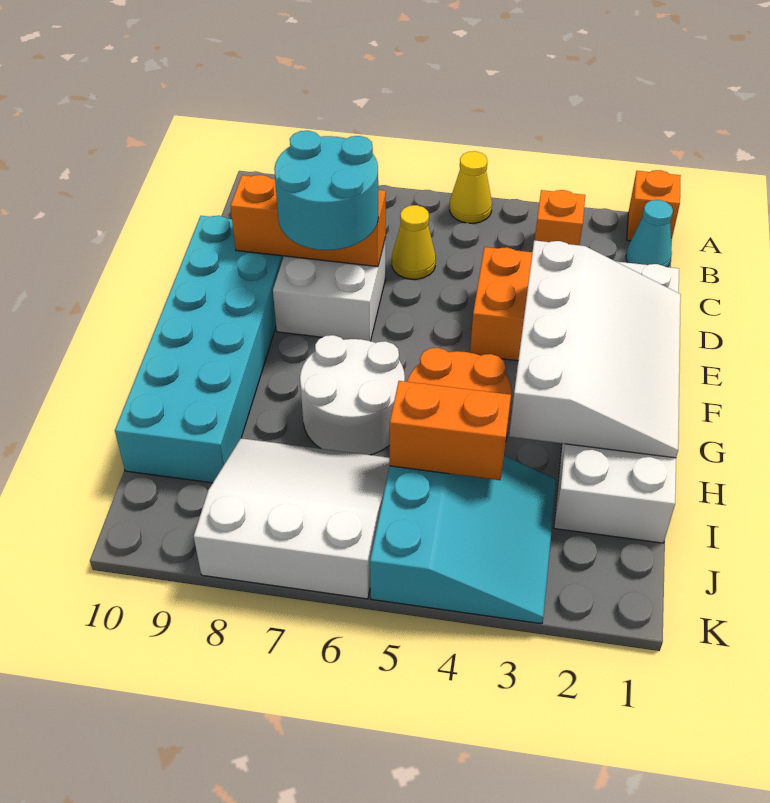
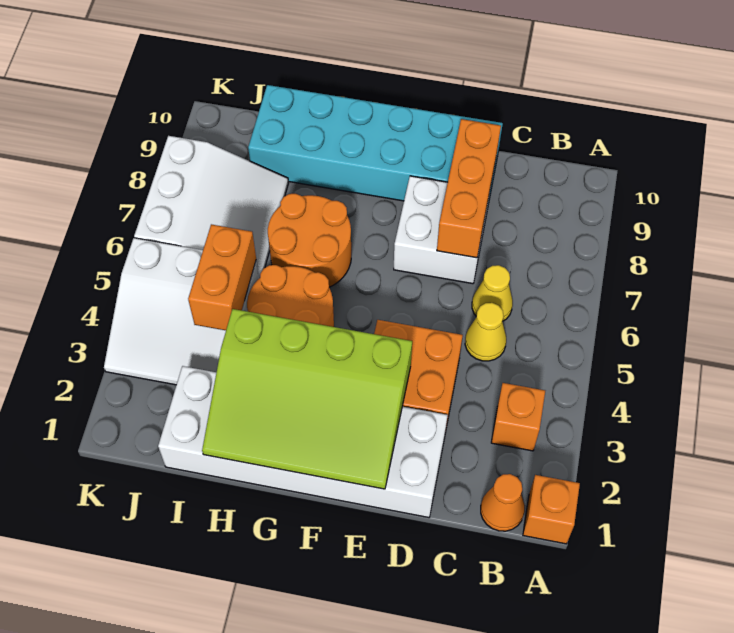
yellow cone A5 level 1 -> yellow cone C5 level 1
cyan cone B1 level 1 -> orange cone B1 level 1
cyan round brick D7:E8 level 3 -> none
white slope E1:H3 level 2 top 3 -> lime slope E1:H3 level 2 top 3
white round brick G6:H7 level 1 -> orange round brick G6:H7 level 1
cyan slope I3:K5 level 1 top 5 -> white slope I3:K5 level 1 top 5

